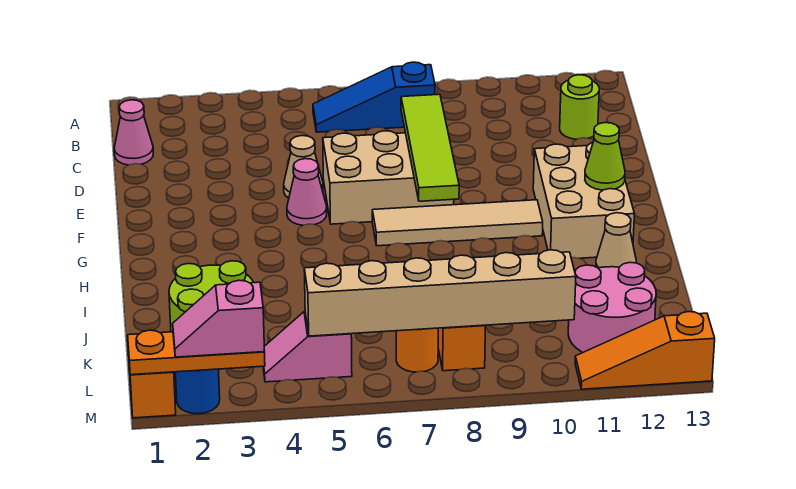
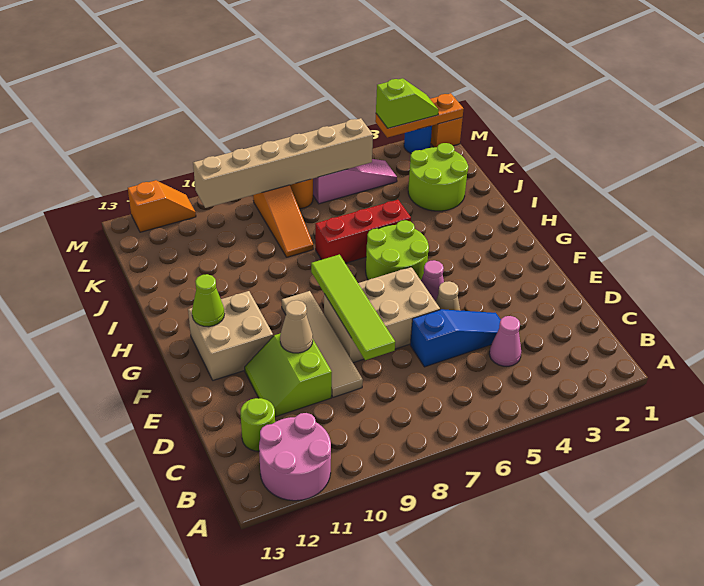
blue slope B6:B8 level 1 top 8 -> blue slope D4:D6 level 1 top 6
pink cone C1 level 1 -> pink cone C4 level 1
none -> lime slope D10:E11 level 1 top 10
tan brick F11:H12 level 1 -> tan brick F11:G12 level 1
none -> lime round brick G5:H6 level 1
tan tile G7:G10 level 1 -> tan tile D9:G9 level 1
none -> red brick I5:I7 level 1
tan cone I12 level 1 -> tan cone E10 level 2
pink round brick K11:L12 level 1 -> pink round brick A11:B12 level 1
pink slope L4:L5 level 1 top 5 -> pink slope L4:L6 level 1 top 6
pink slope M2:M3 level 3 top 3 -> lime slope M2:M3 level 3 top 3
orange slope M11:M13 level 1 top 13 -> orange slope M11:M12 level 1 top 12

